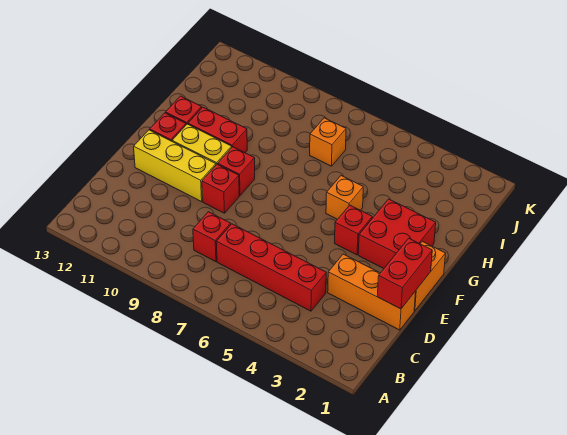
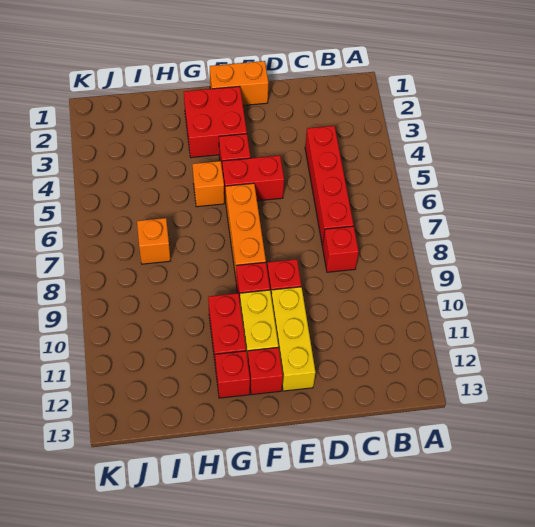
orange brick D1:D3 level 1 -> orange brick F6:F8 level 1
red brick D1:E1 level 2 -> red brick E5:F5 level 1

